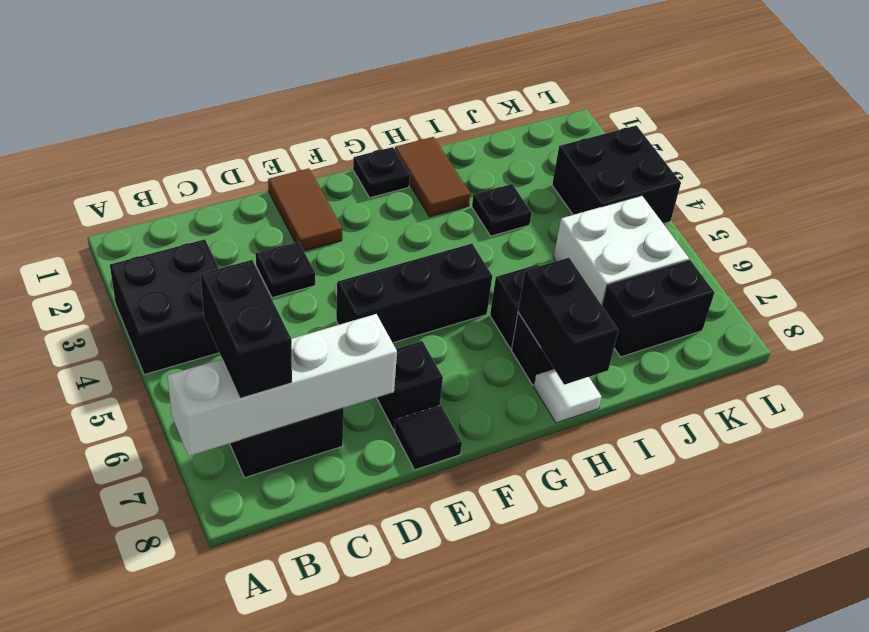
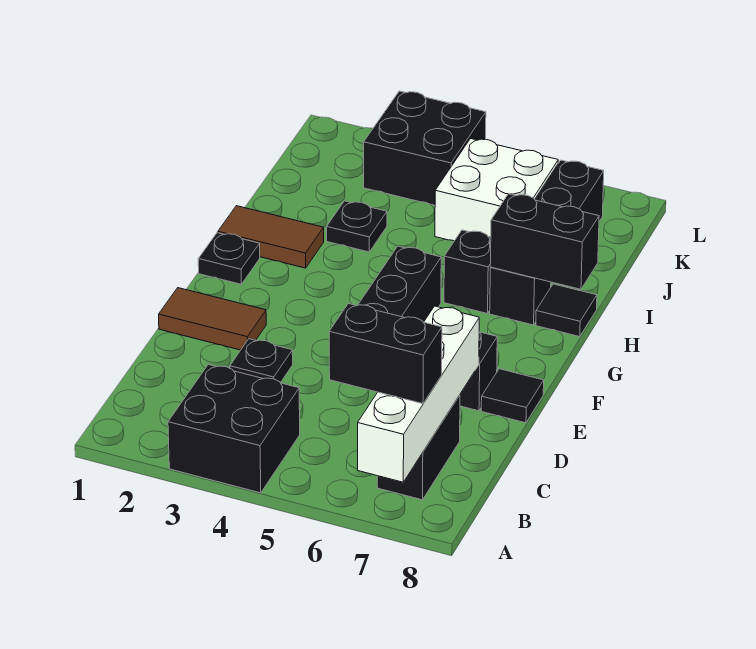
white tile H8 level 1 -> black tile H8 level 1

